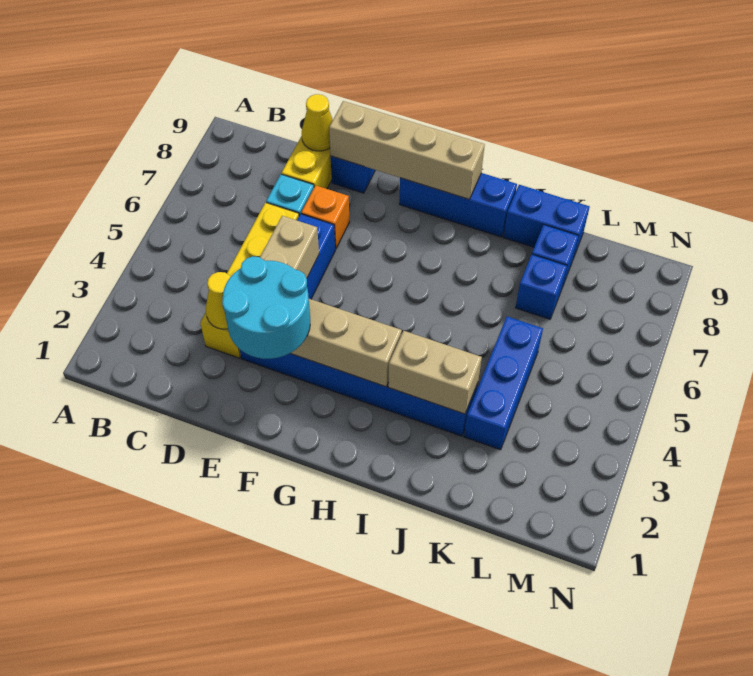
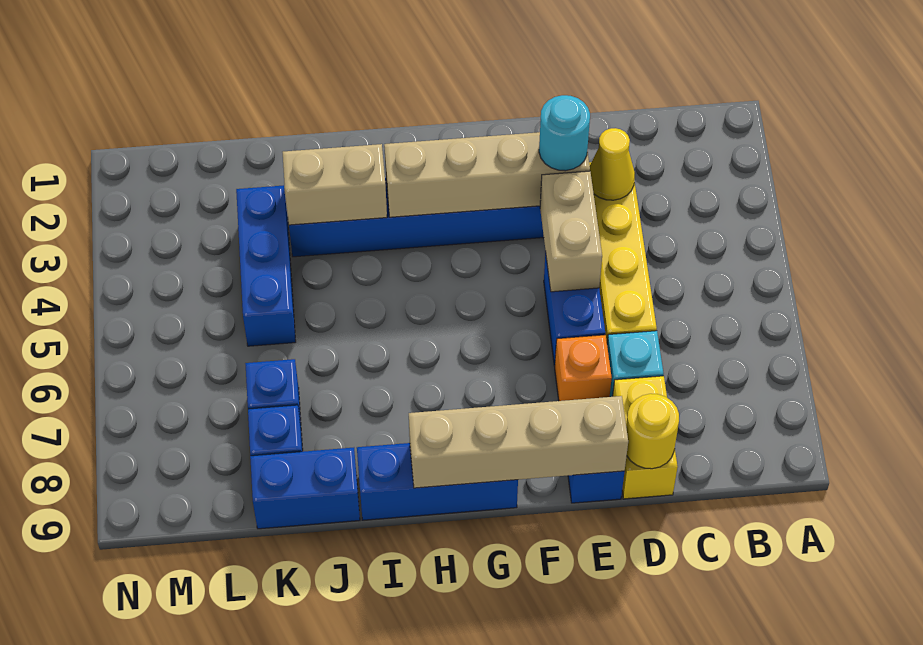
yellow cone D9 level 2 -> yellow round brick D9 level 2
cyan round brick E2:F3 level 3 -> cyan round brick E3 level 3

